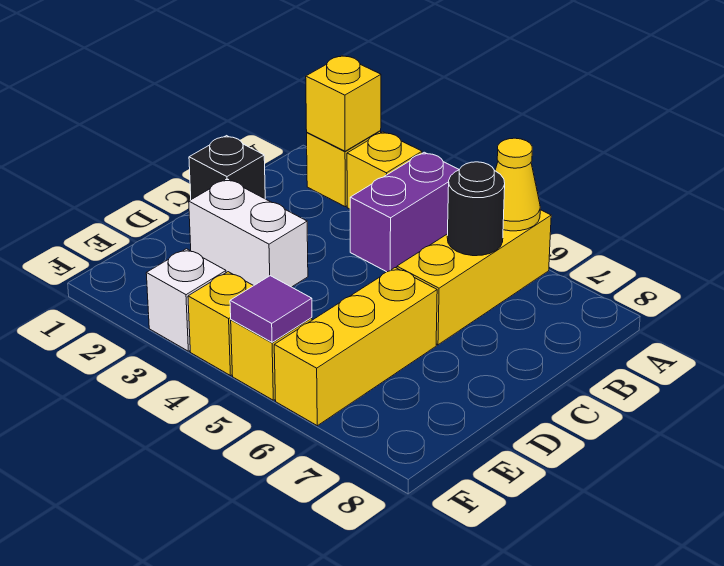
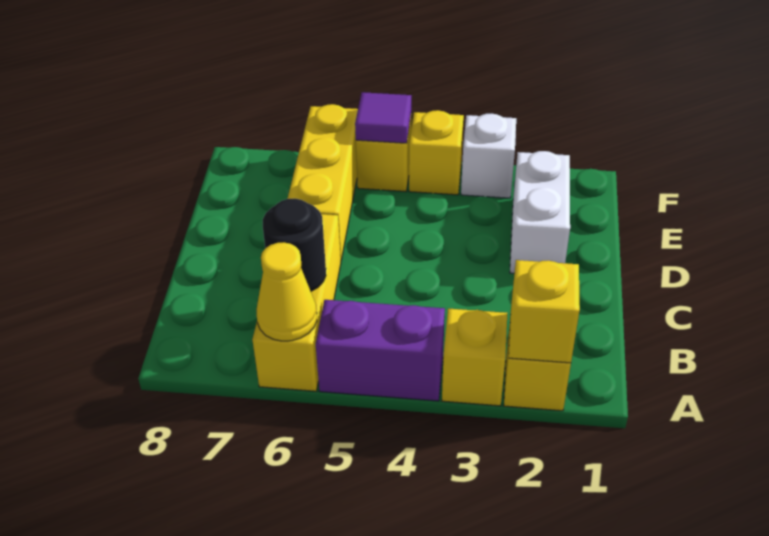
purple brick A4:B4 level 1 -> purple brick A4:A5 level 1
black brick C1 level 1 -> none
white brick D2:D3 level 1 -> white brick D2:E2 level 1

